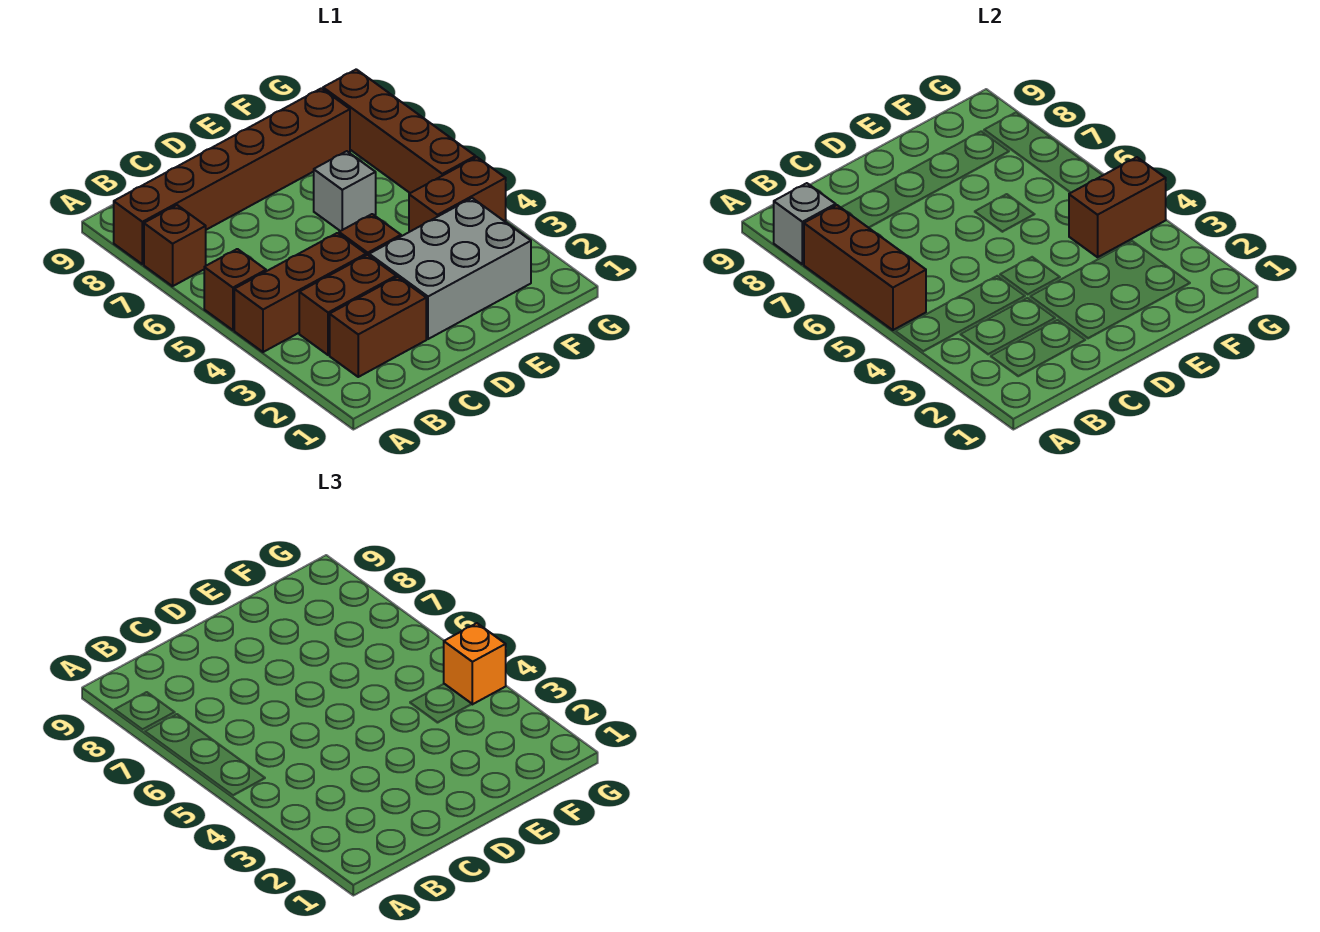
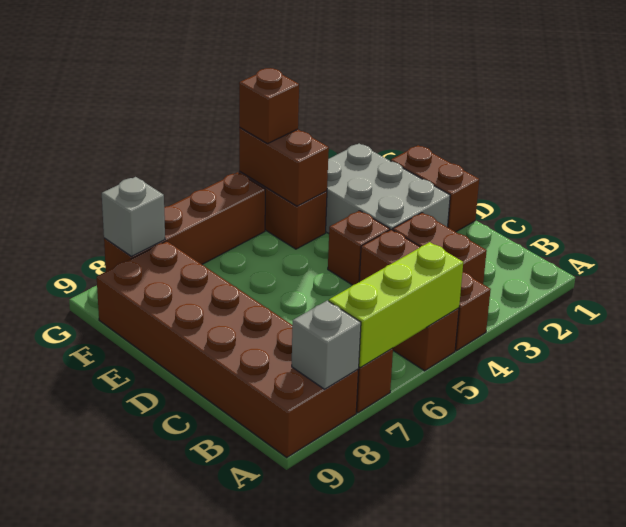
brown brick A5:A7 level 2 -> lime brick A5:A7 level 2
brown brick A8:F8 level 1 -> brown brick A8:F9 level 1
brown brick B2:C2 level 1 -> brown brick D1:E1 level 1
grey brick E6 level 1 -> grey brick G8 level 2
orange brick G4 level 3 -> brown brick G4 level 3

